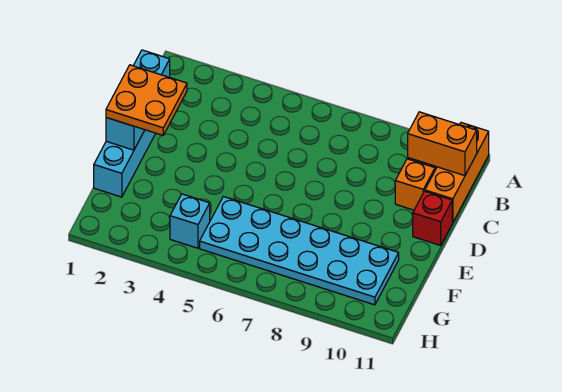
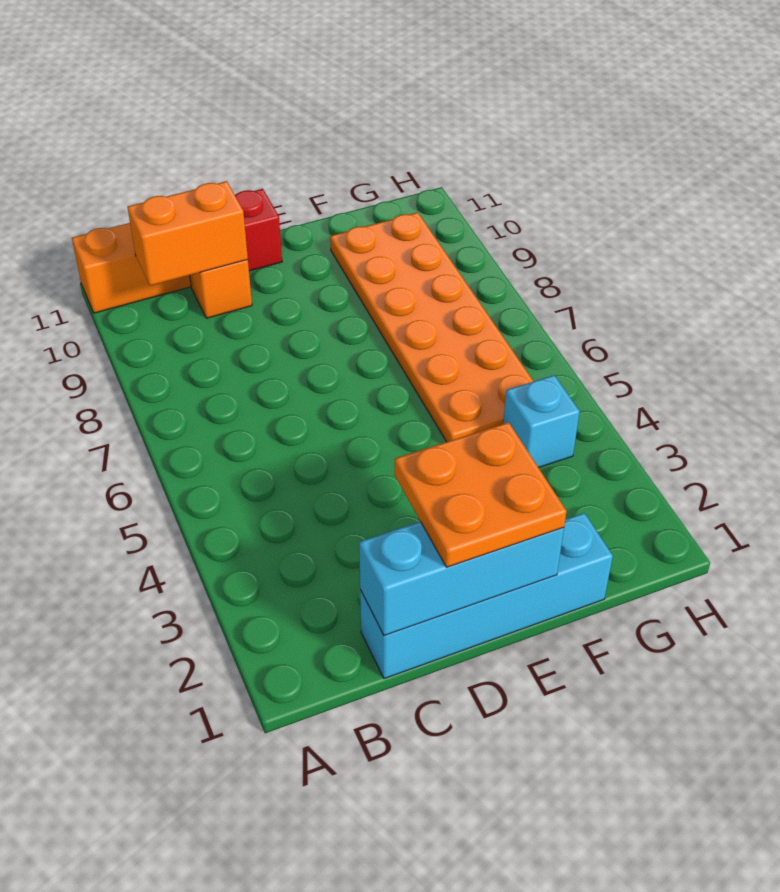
orange brick B10:B11 level 2 -> orange brick B10:C10 level 2
cyan plate F5:G10 level 1 -> orange plate F5:G10 level 1

